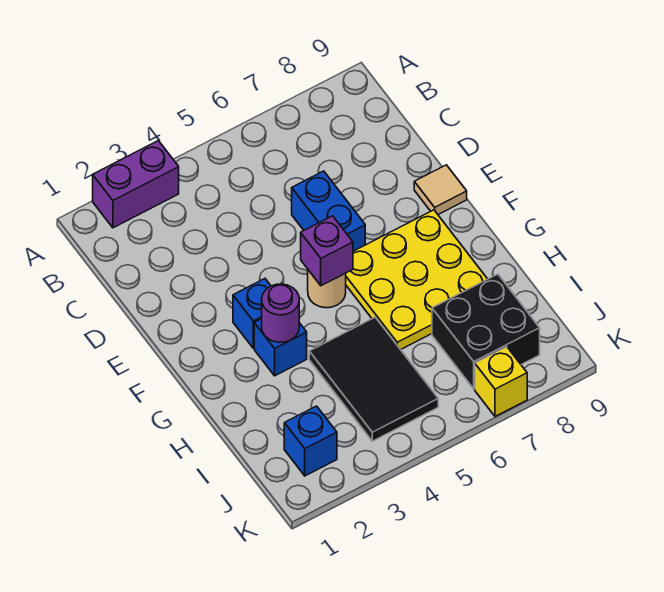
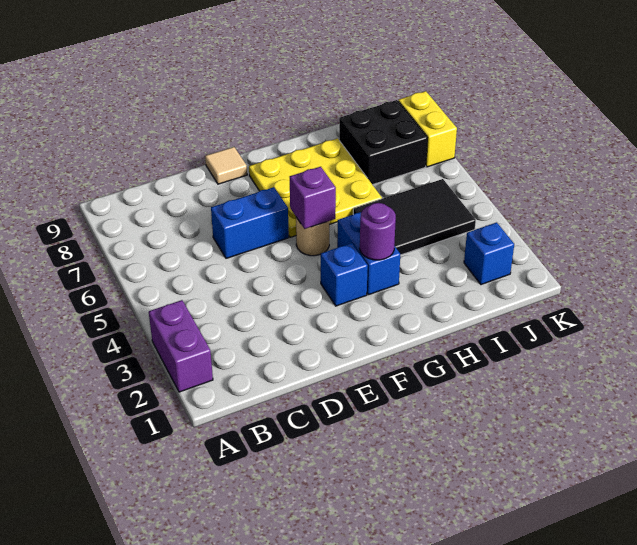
blue brick G3 level 1 -> blue brick G3:G4 level 1
yellow brick K7 level 1 -> yellow brick K7:K8 level 1

